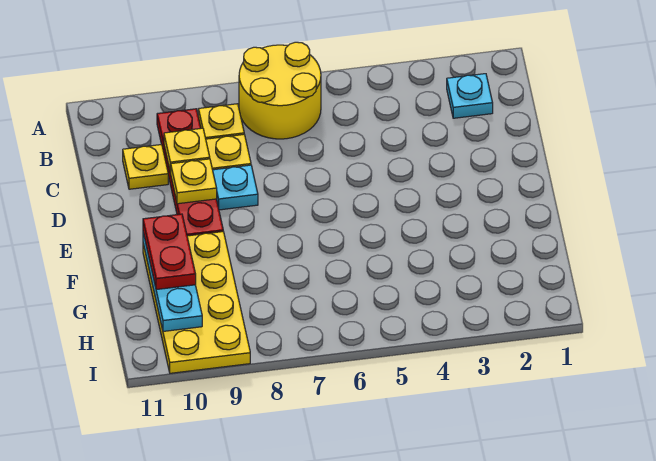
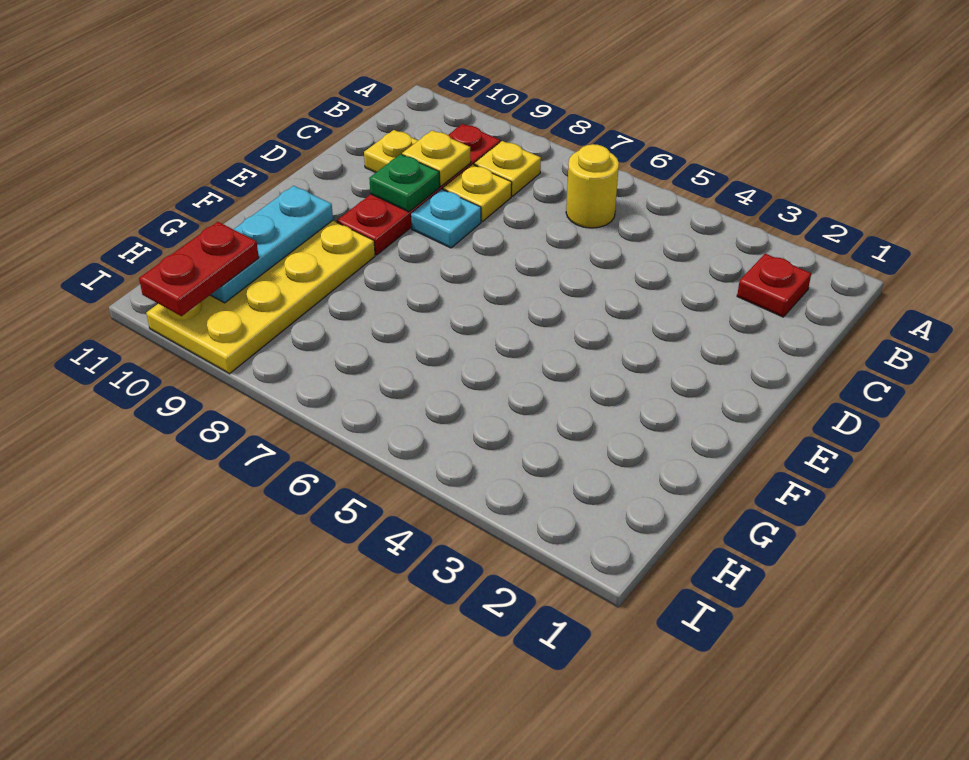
yellow round brick A6:B7 level 1 -> yellow round brick B6 level 1
cyan plate B2 level 1 -> red plate B2 level 1
yellow plate D9 level 2 -> green plate D9 level 2
red plate F10:G10 level 3 -> red plate H10:I10 level 3

